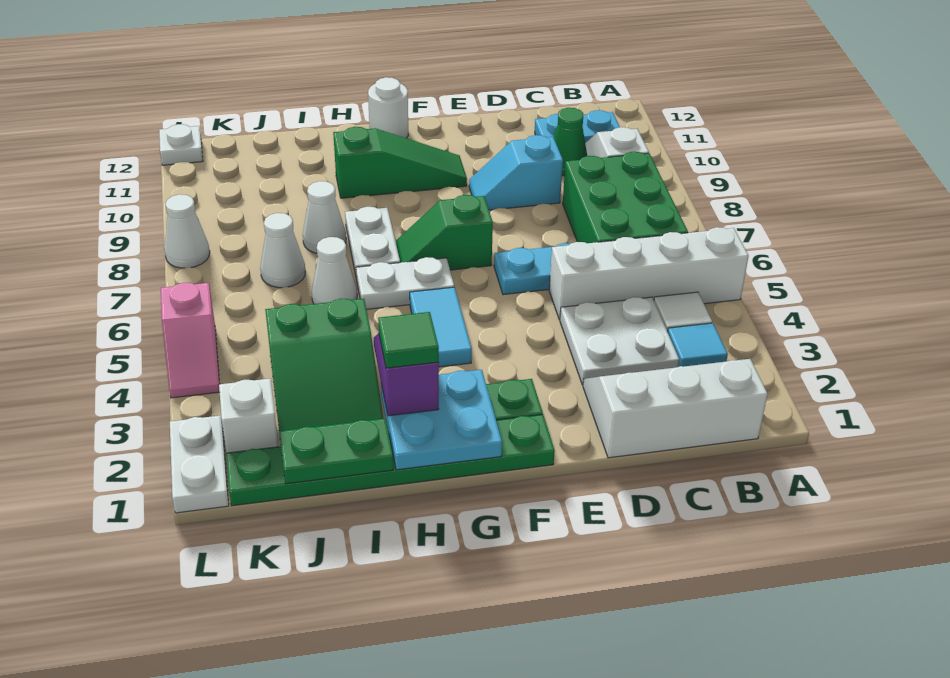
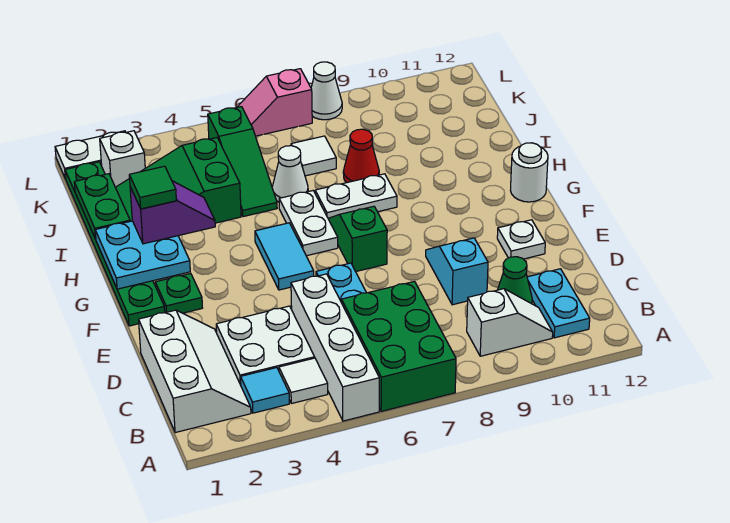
green brick B6:C8 level 1 -> green brick A6:C7 level 1
green slope F10:H10 level 1 top H -> green slope I5:K5 level 1 top K
cyan tile G4:G5 level 1 -> cyan tile F5:G5 level 1
white cone I8 level 1 -> red cone I8 level 1
white cone J7 level 1 -> white tile J7 level 1
pink slope L4:L5 level 1 top 5 -> pink slope L6:L7 level 1 top 7
white plate L12 level 1 -> white plate E11 level 1

